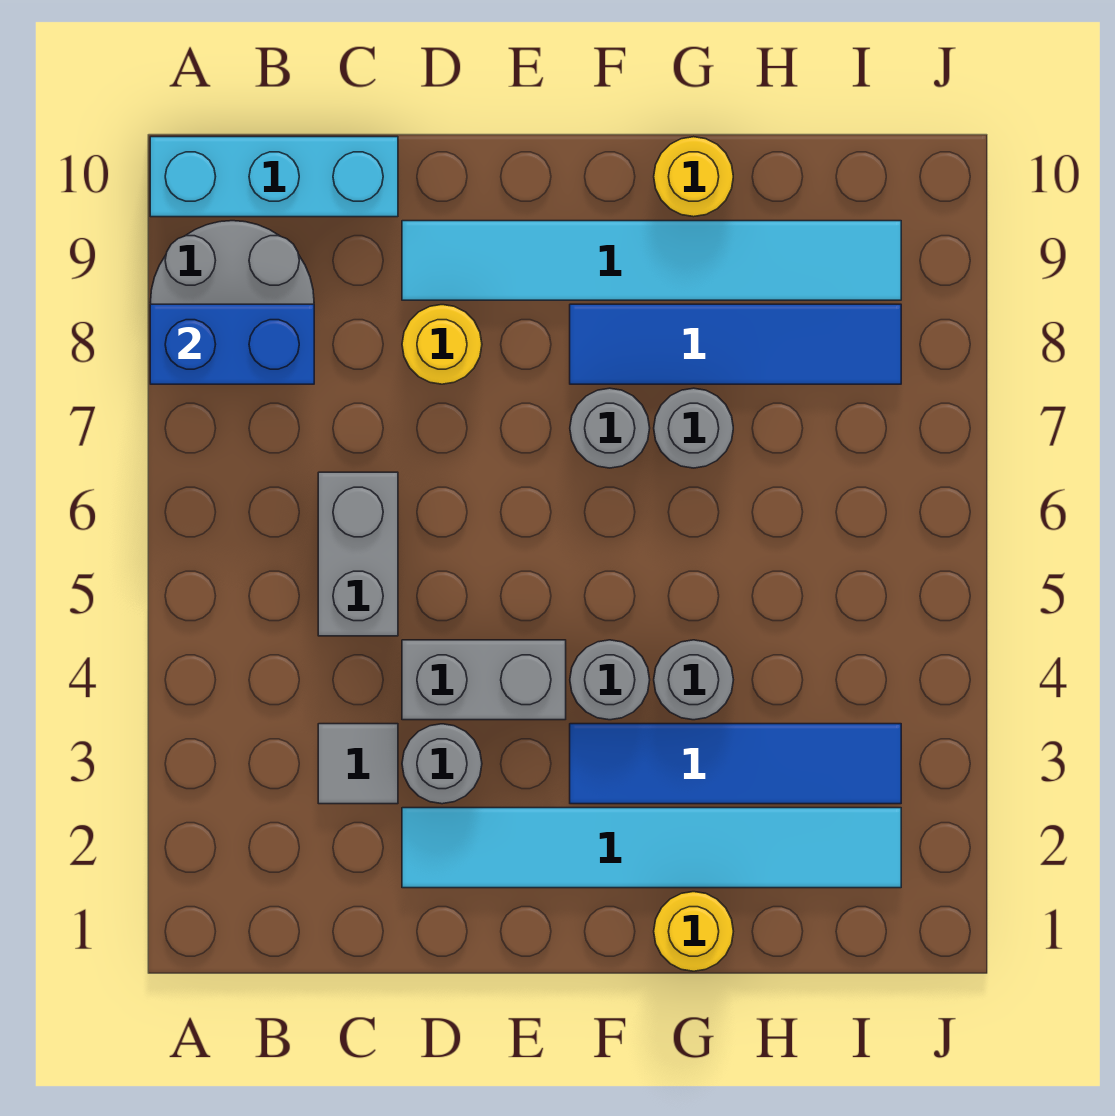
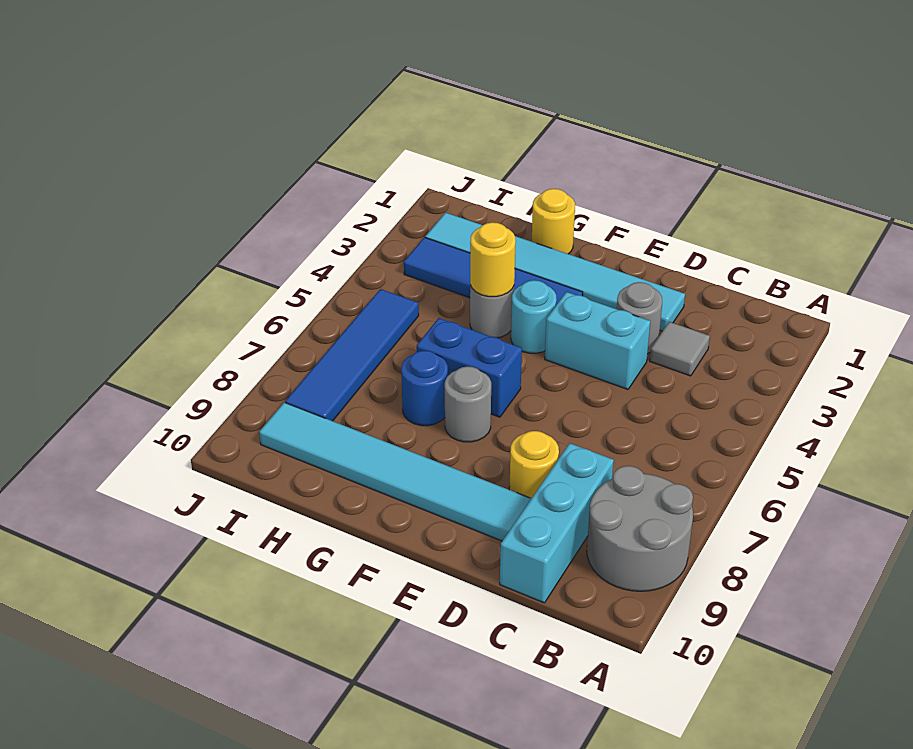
blue brick A8:B8 level 2 -> blue brick F6:G6 level 1
cyan brick A10:C10 level 1 -> cyan brick C8:C10 level 1
grey brick C5:C6 level 1 -> none
grey brick D4:E4 level 1 -> cyan brick D4:E4 level 1
grey round brick F4 level 1 -> cyan round brick F4 level 1
blue tile F8:I8 level 1 -> blue tile I5:I8 level 1
grey round brick G7 level 1 -> blue round brick G7 level 1
yellow round brick G10 level 1 -> yellow round brick G4 level 2

